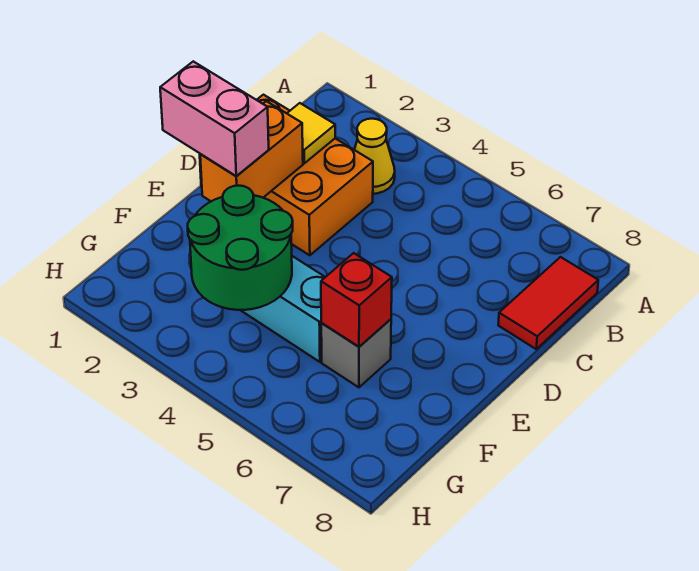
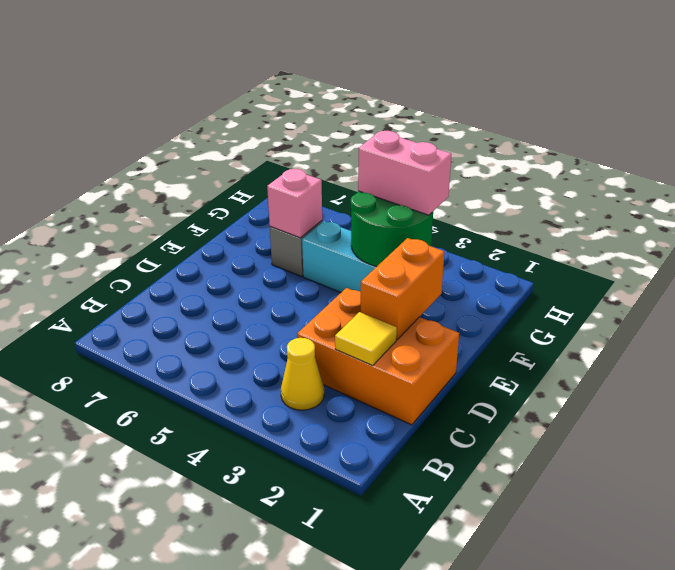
red tile B8:C8 level 1 -> none
pink brick E1:E2 level 3 -> pink brick G3:G4 level 3
red brick F6 level 2 -> pink brick F6 level 2

